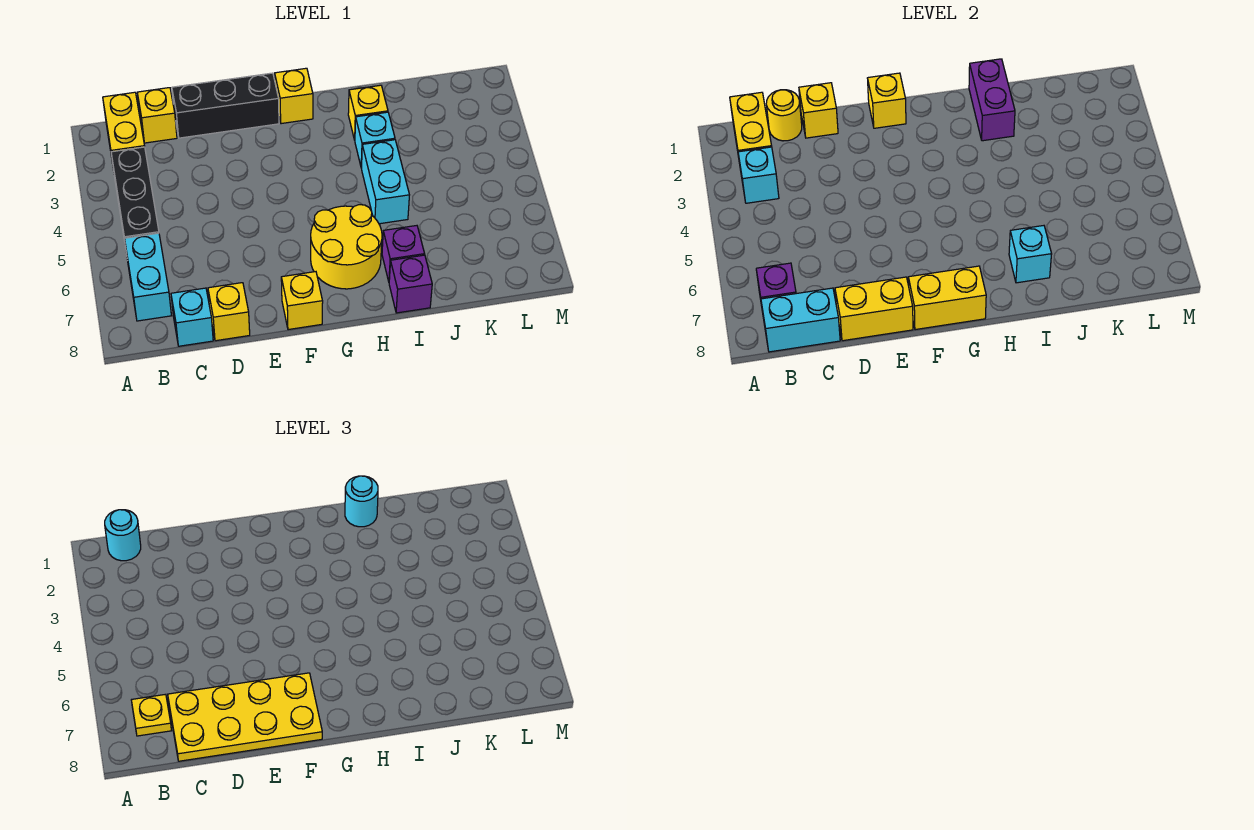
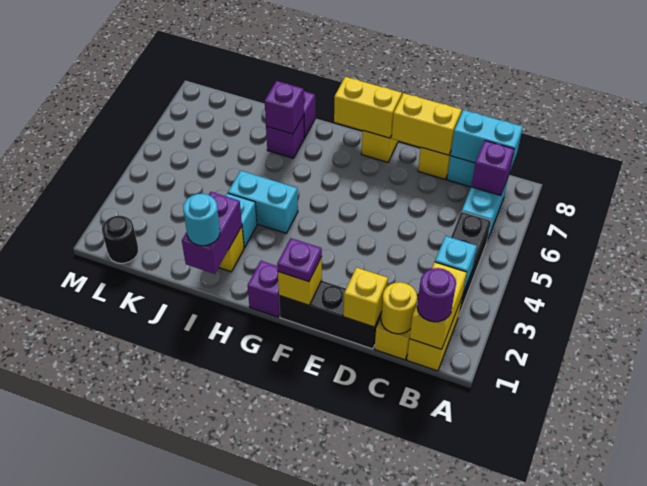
cyan round brick B1 level 3 -> purple round brick B1 level 3
yellow plate B7 level 3 -> none
yellow plate C7:F8 level 3 -> none
none -> purple plate F1 level 3
yellow brick G1 level 1 -> purple brick G1 level 1
yellow round brick G6:H7 level 1 -> none
cyan brick I4:I5 level 1 -> cyan brick H4:I4 level 1
cyan brick I7 level 2 -> purple brick I7 level 2
none -> black round brick L1 level 1

